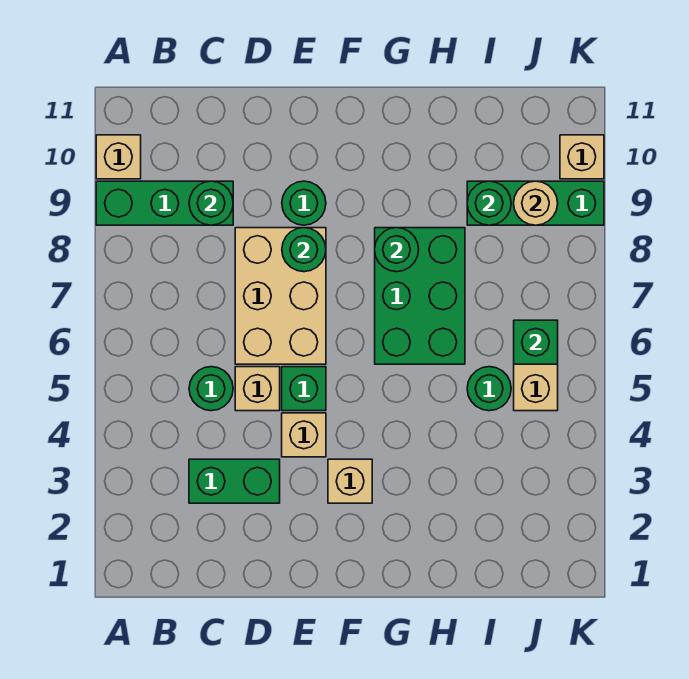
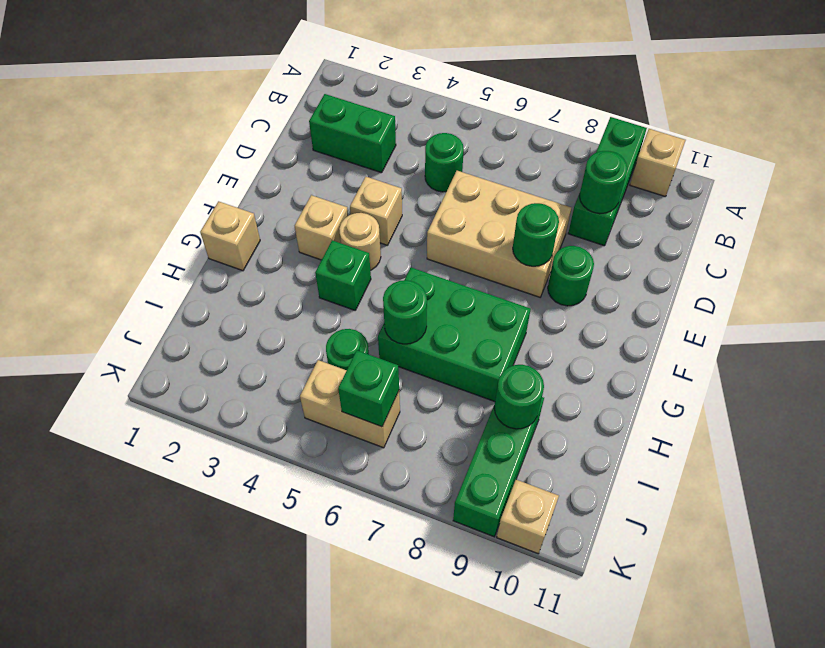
green brick C3:D3 level 1 -> green brick C2:C3 level 1
tan brick D5 level 1 -> tan brick G1 level 1
green brick E5 level 1 -> green brick G4 level 1
green round brick G8 level 2 -> green round brick H6 level 2
tan round brick J9 level 2 -> tan round brick F4 level 1

